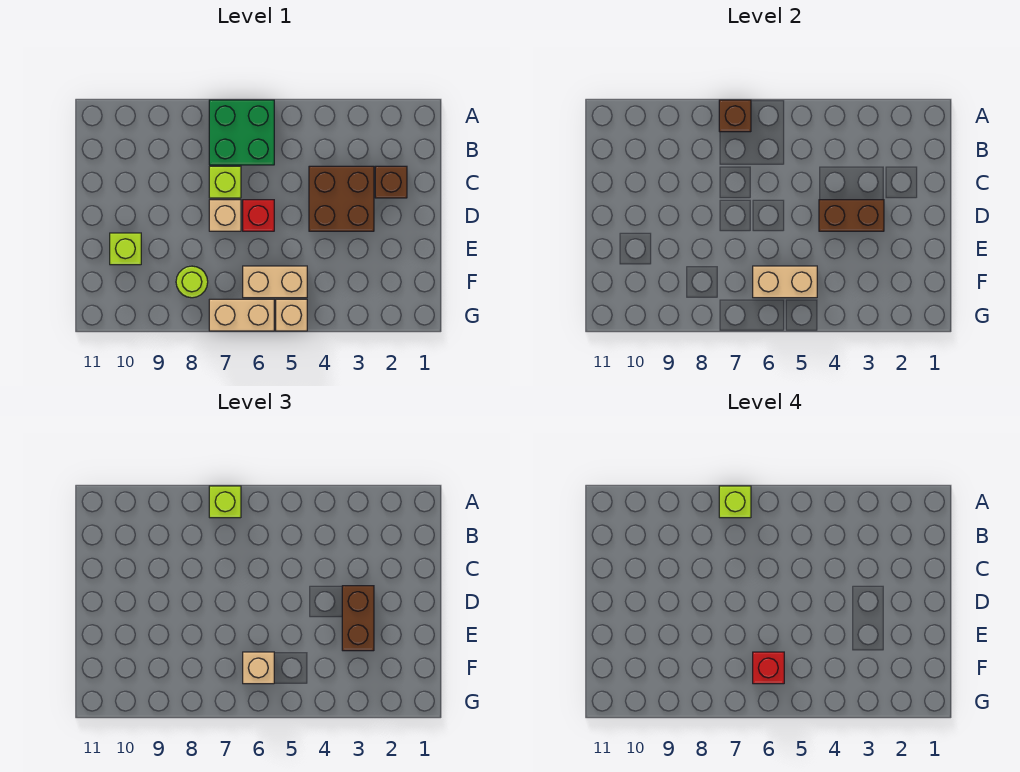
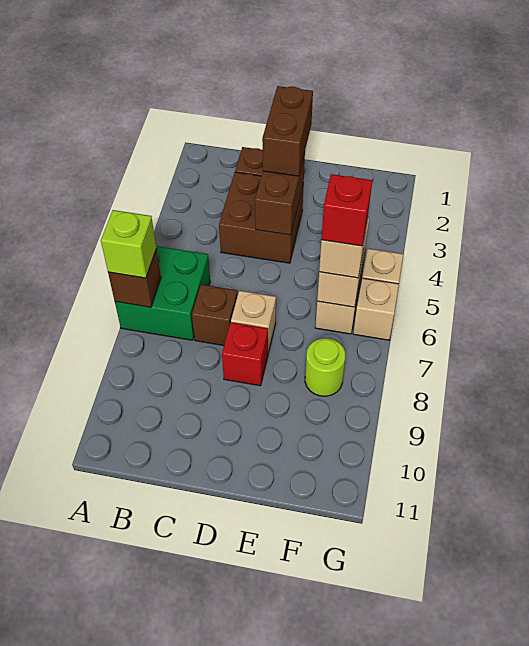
lime brick A7 level 4 -> none
lime brick C7 level 1 -> brown brick C7 level 1
brown brick D3:E3 level 3 -> brown brick D2:D3 level 3
red brick D6 level 1 -> red brick D8 level 1
lime brick E10 level 1 -> none
tan brick G6:G7 level 1 -> tan brick G6 level 1

